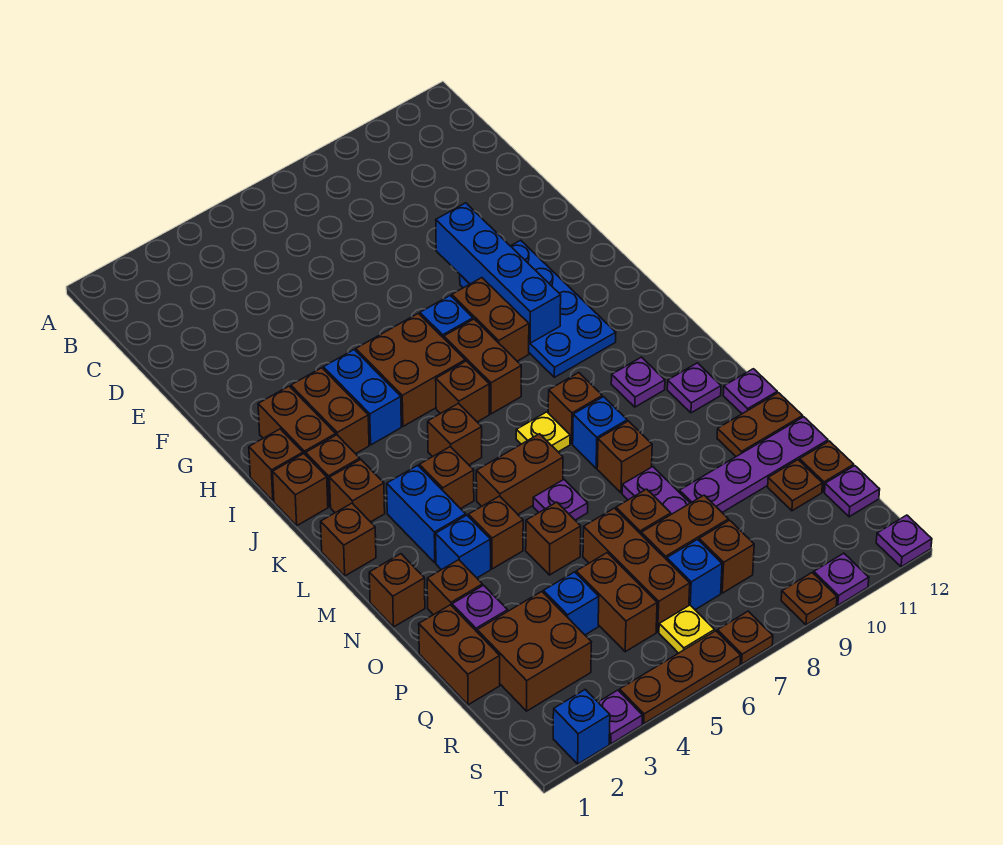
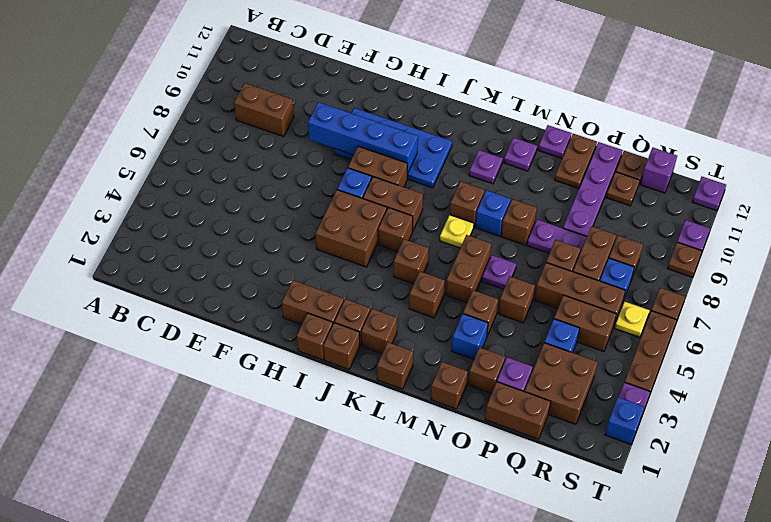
brown brick H3:I3 level 1 -> brown brick C9:D9 level 1
blue brick H4:I4 level 1 -> none
blue brick L3:M3 level 1 -> none
purple plate R12 level 1 -> purple brick R12 level 1

